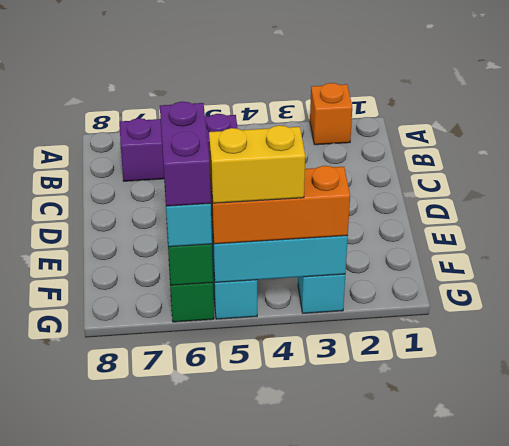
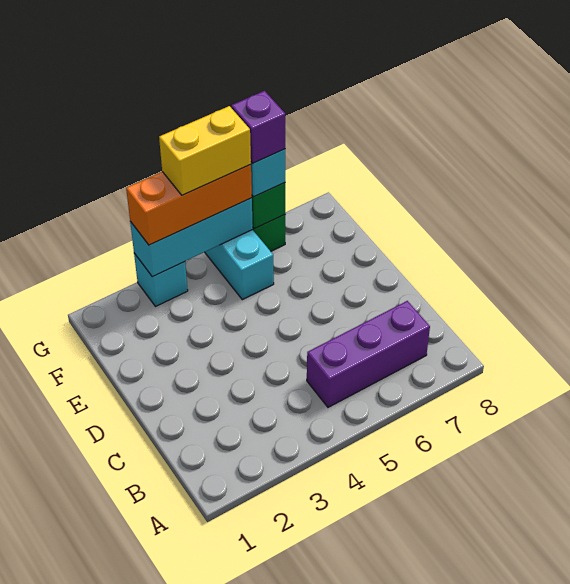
orange brick A2 level 1 -> none
purple brick F6:G6 level 4 -> purple brick G6 level 4

